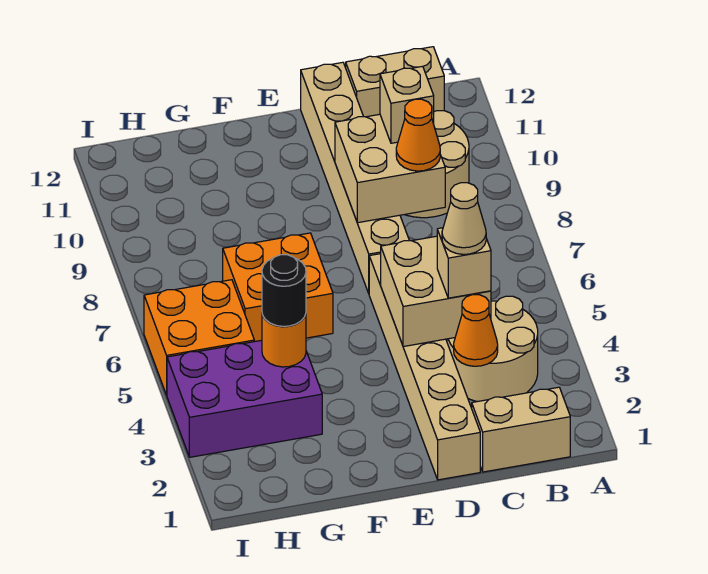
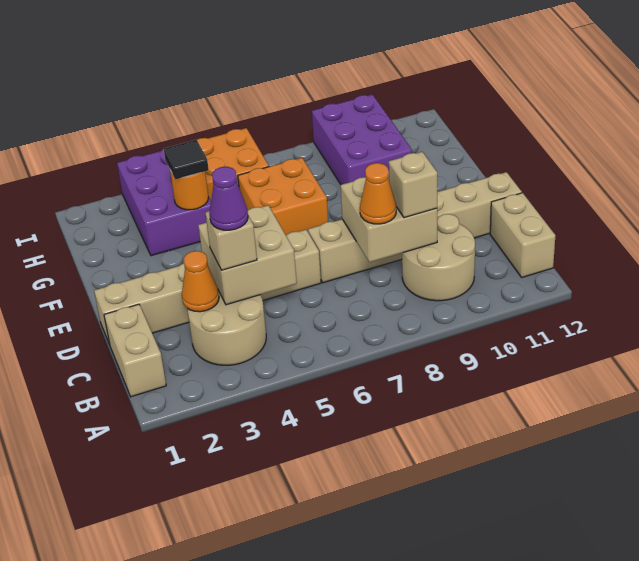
tan cone C4 level 4 -> purple cone C4 level 4
black round brick G4 level 3 -> black tile G4 level 3
none -> purple brick G9:I10 level 1

